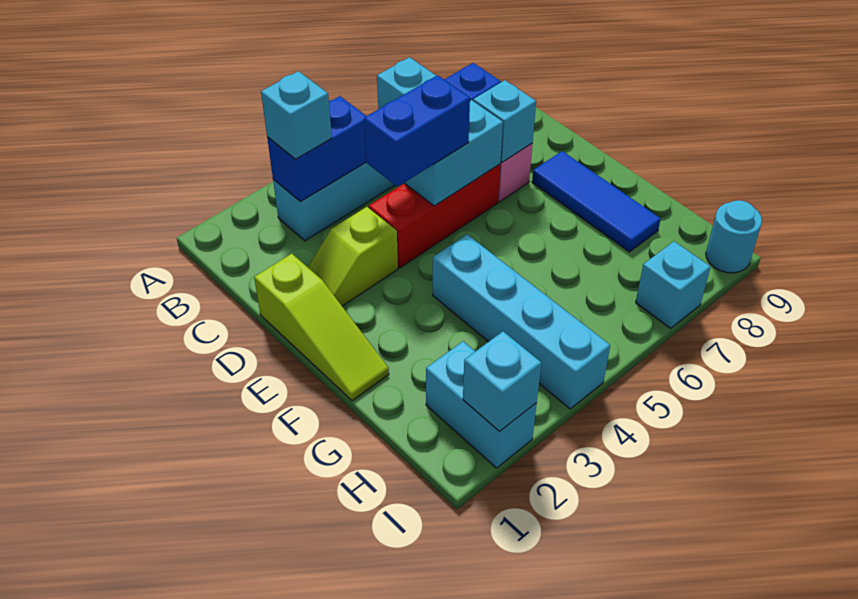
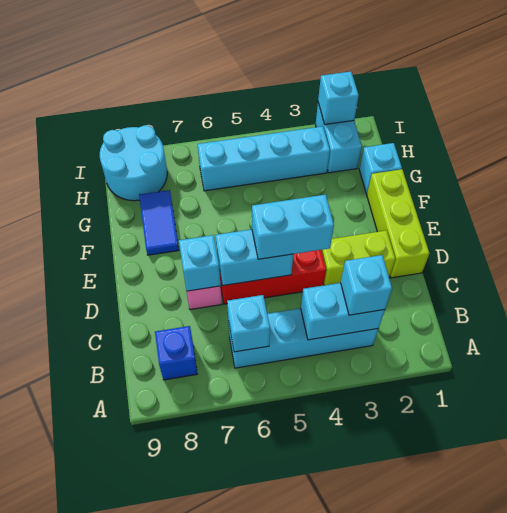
blue brick B3:B4 level 2 -> cyan brick B3:B4 level 2
lime slope D1:F1 level 1 top D -> lime brick D1:F1 level 1
lime slope D2:D3 level 1 top 3 -> lime brick D2:D3 level 1
blue brick D4:D5 level 3 -> cyan brick D4:D5 level 3
blue tile E8:G8 level 1 -> blue tile F8:G8 level 1
cyan brick F4:I4 level 1 -> cyan brick H3:H6 level 1
cyan brick I7 level 1 -> cyan brick G1 level 1
cyan round brick I9 level 1 -> cyan round brick H8:I9 level 1

